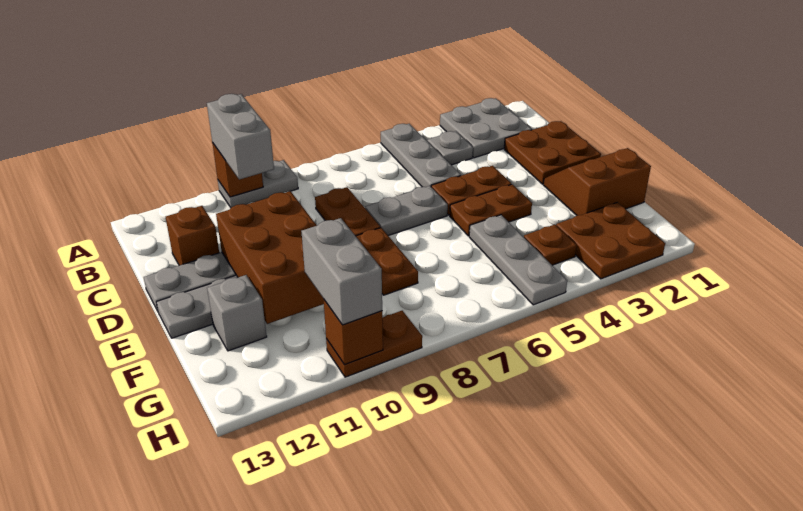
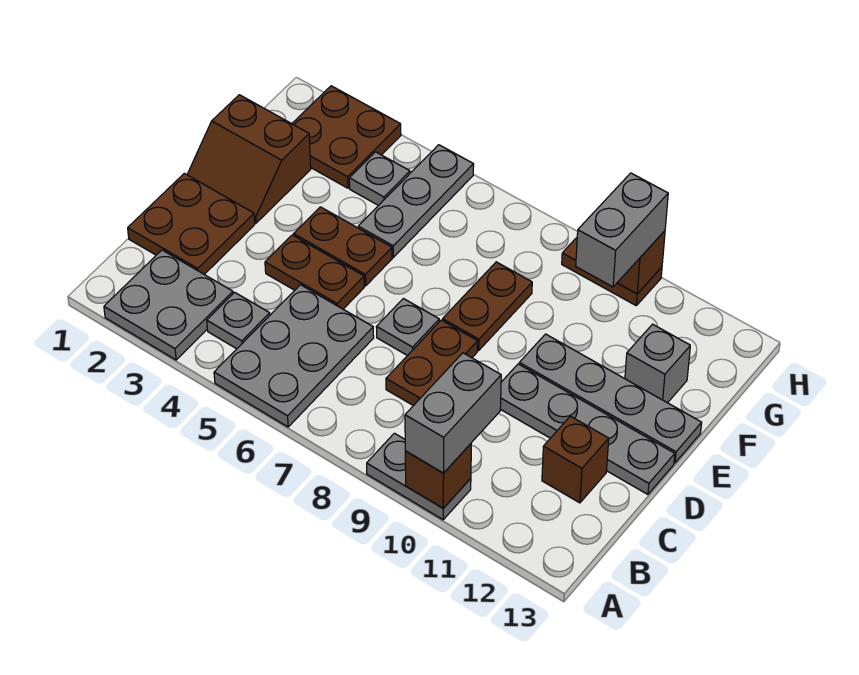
grey plate A5:C5 level 1 -> grey plate A5:C6 level 1
grey plate D6:D7 level 1 -> grey plate D7 level 1
brown brick D10:F11 level 2 -> none
brown plate G4 level 1 -> grey plate G4 level 1

